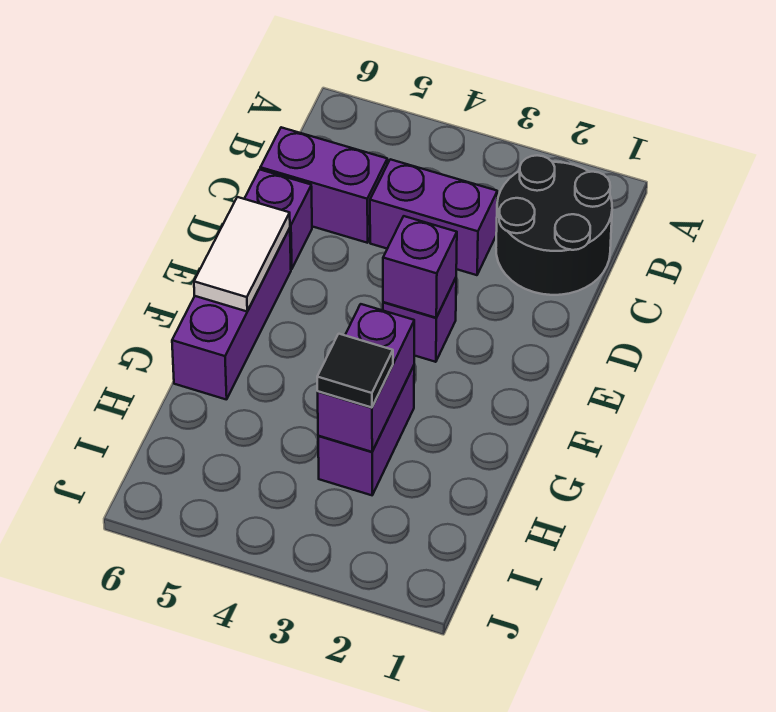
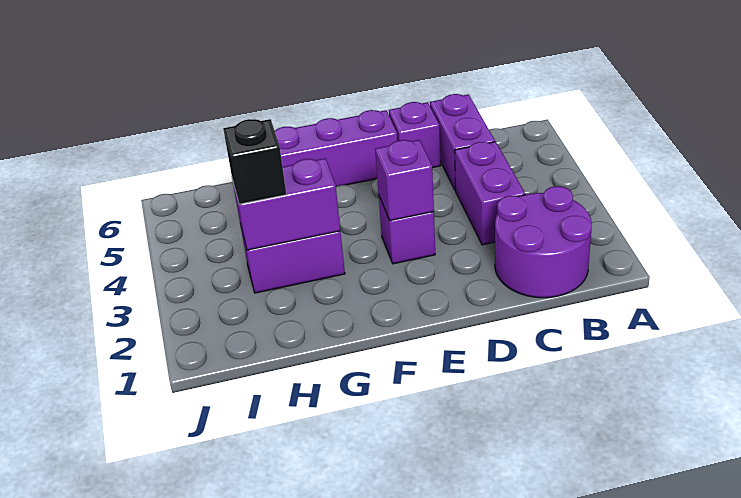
black round brick B1:C2 level 1 -> purple round brick B1:C2 level 1
white tile E6:F6 level 2 -> none
black tile H3 level 3 -> black brick H3 level 3

